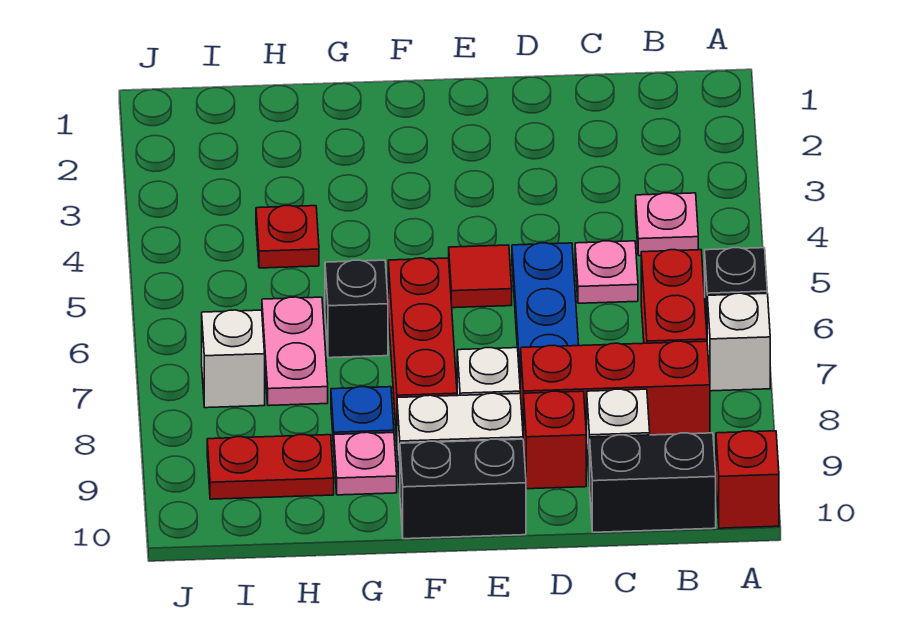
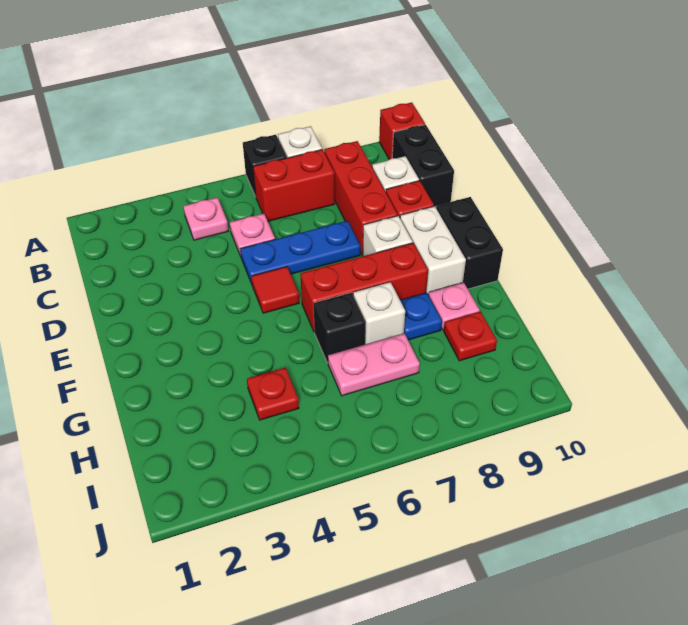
red plate H9:I9 level 1 -> red plate H9 level 1
white brick I7 level 1 -> white brick G7 level 1

